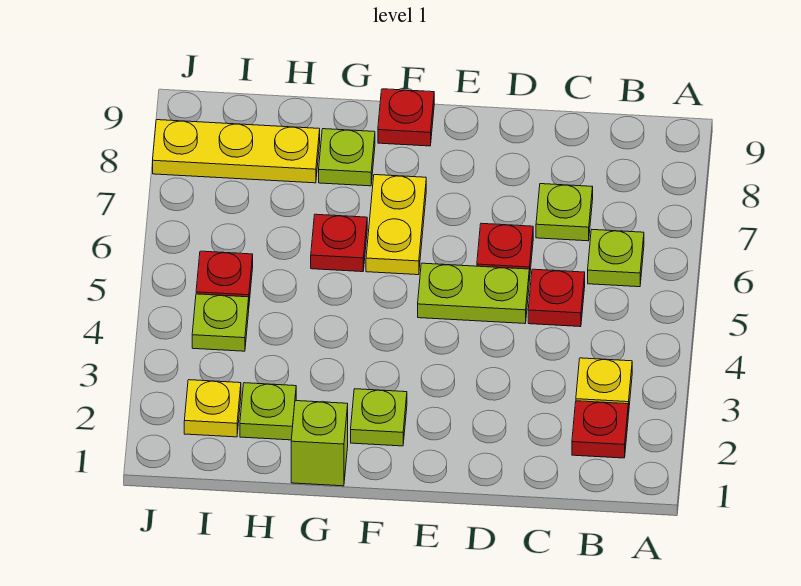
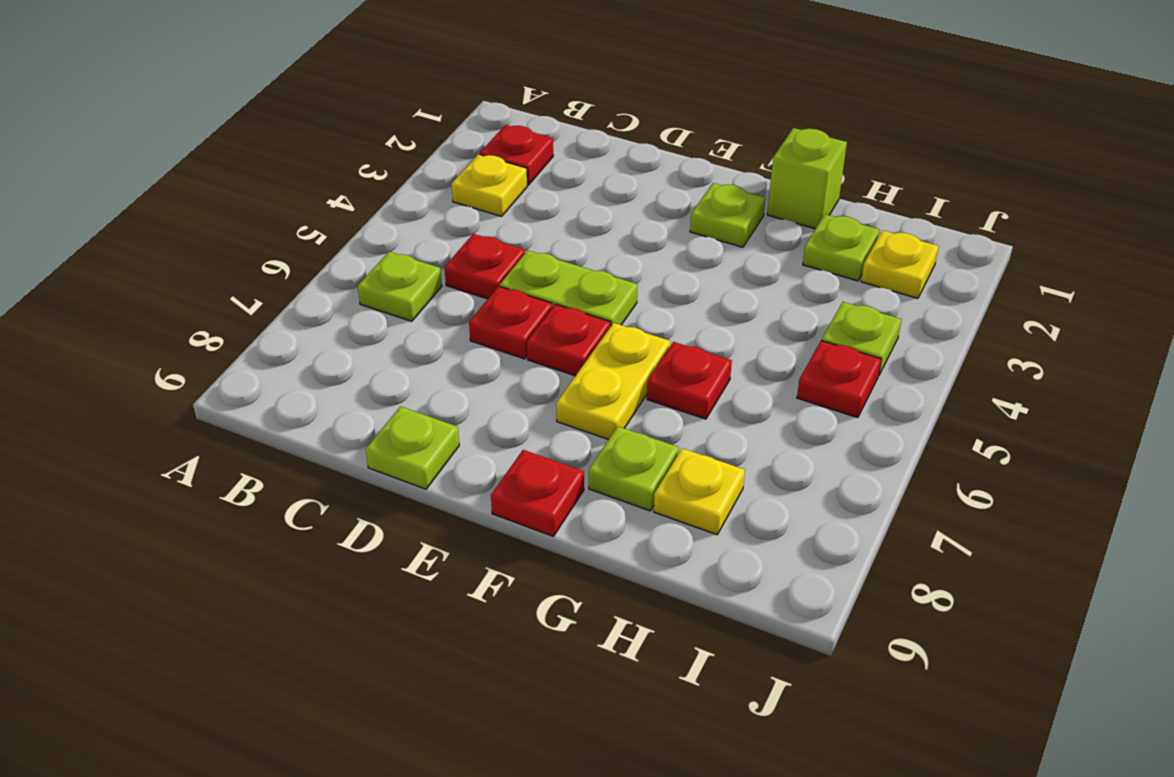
lime plate C7 level 1 -> lime plate D9 level 1
none -> red plate E6 level 1
yellow plate H8:J8 level 1 -> yellow plate H8 level 1

